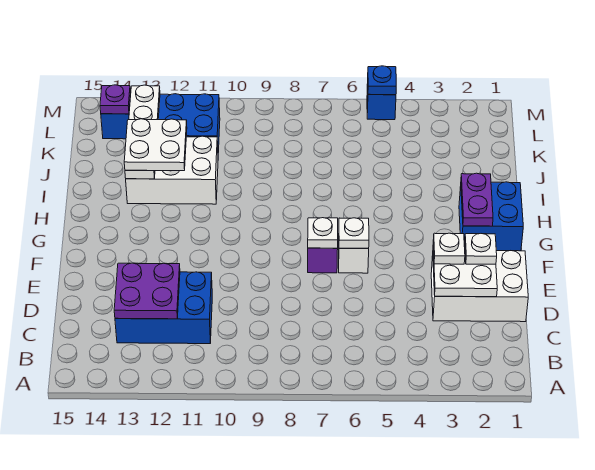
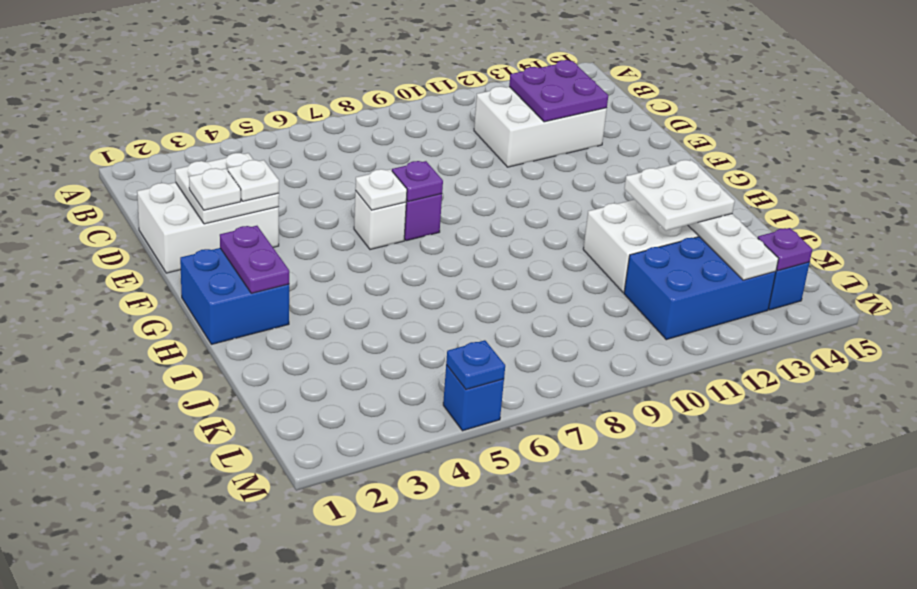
blue brick C11:D13 level 1 -> white brick C11:D13 level 1
white plate F7 level 2 -> purple plate F7 level 2

